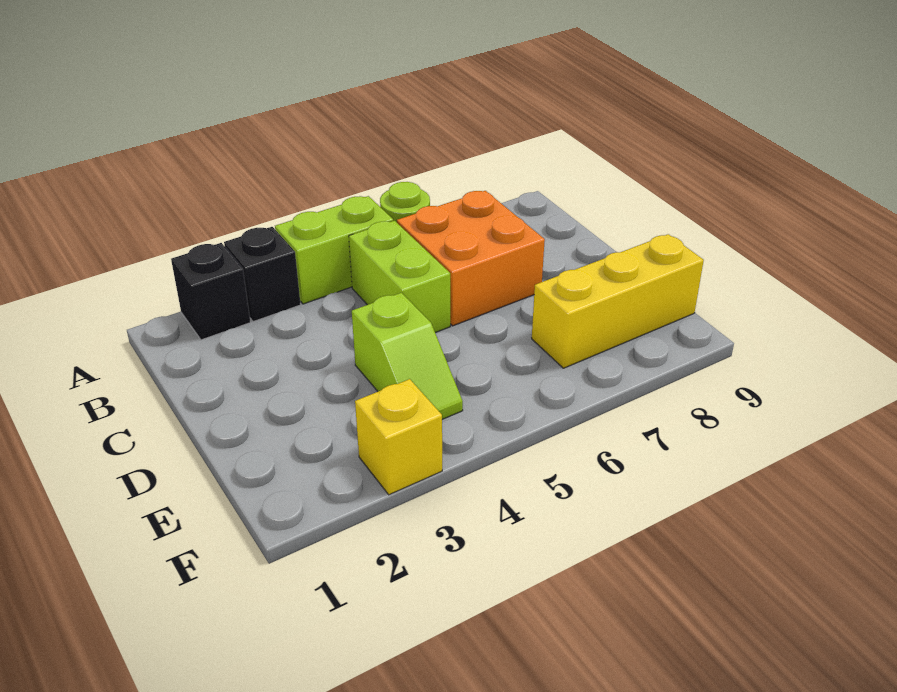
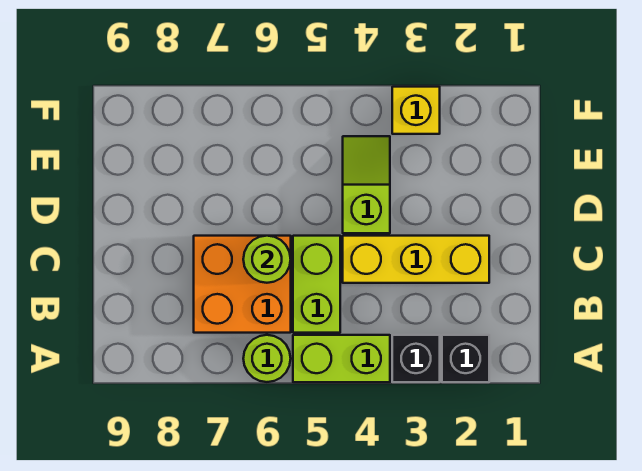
none -> lime round brick C6 level 2
yellow brick E7:E9 level 1 -> yellow brick C2:C4 level 1

